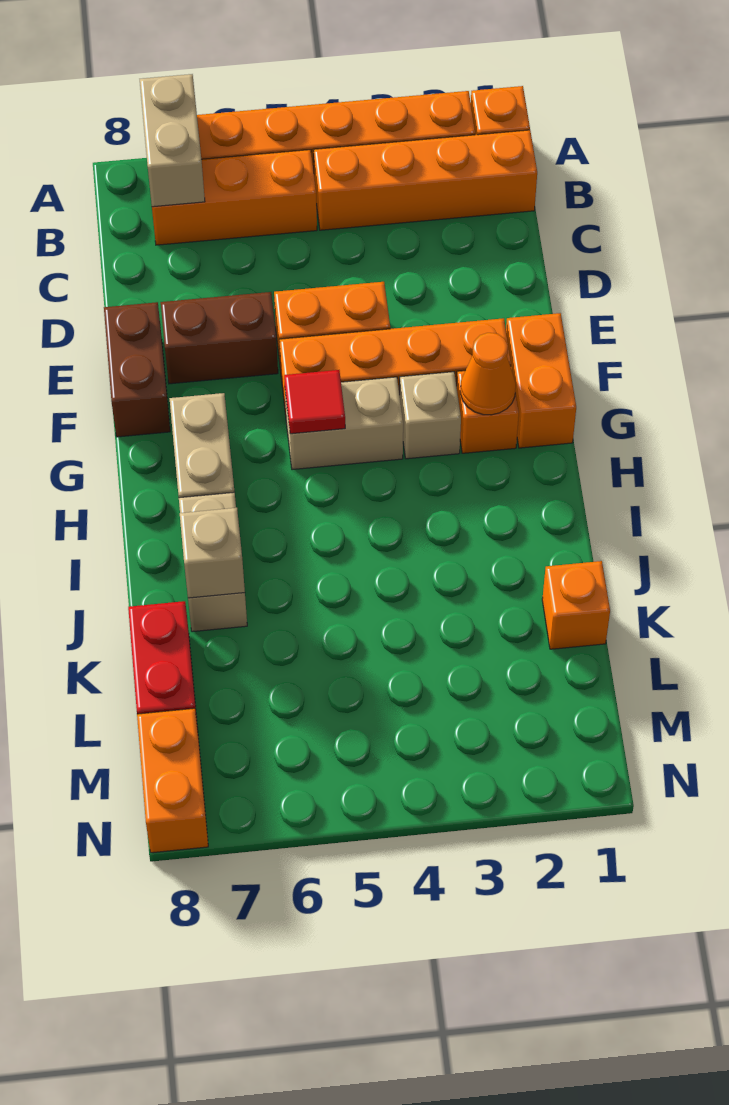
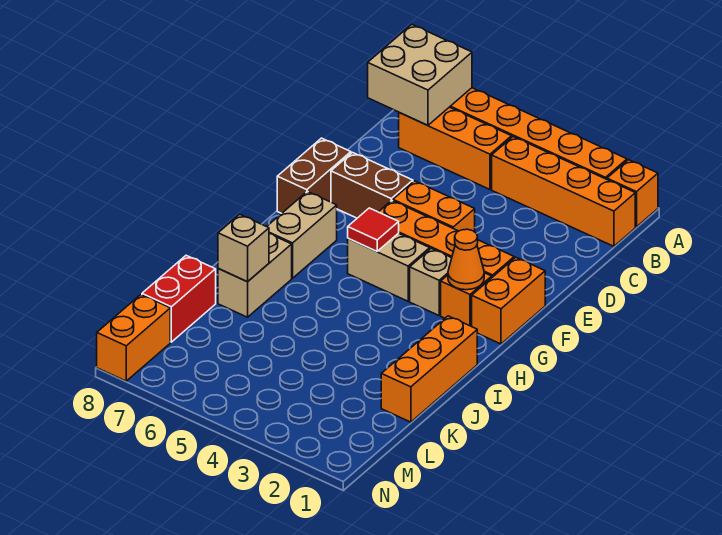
tan brick A7:B7 level 2 -> tan brick A7:B8 level 2
orange brick K1 level 1 -> orange brick I1:K1 level 1

